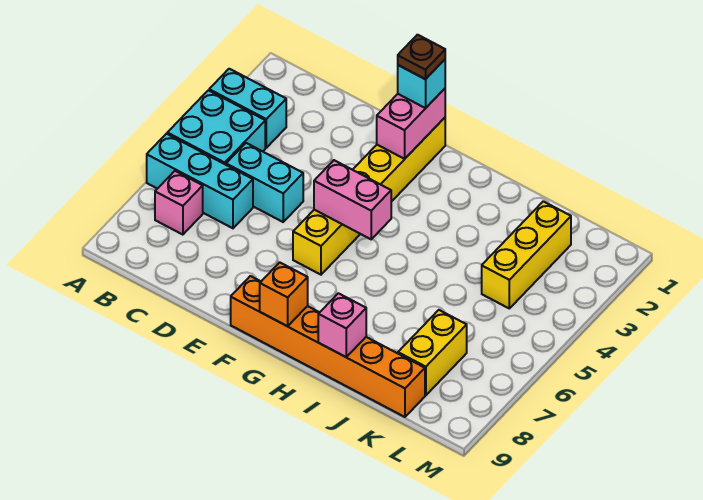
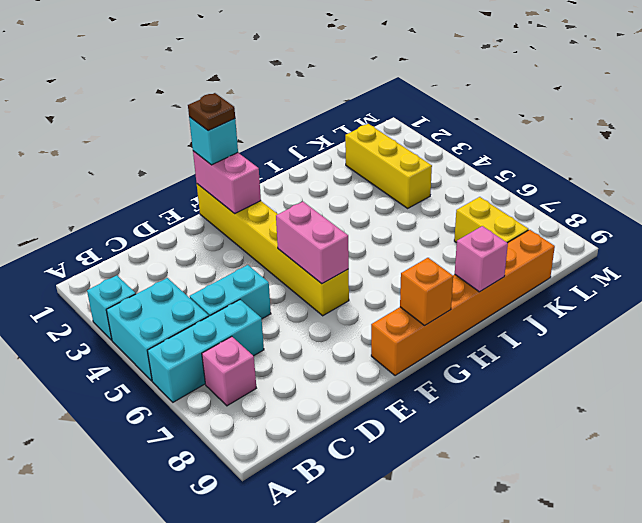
cyan brick A3:B3 level 1 -> cyan brick A3 level 1
pink brick F5:G5 level 2 -> pink brick F5:F6 level 2

